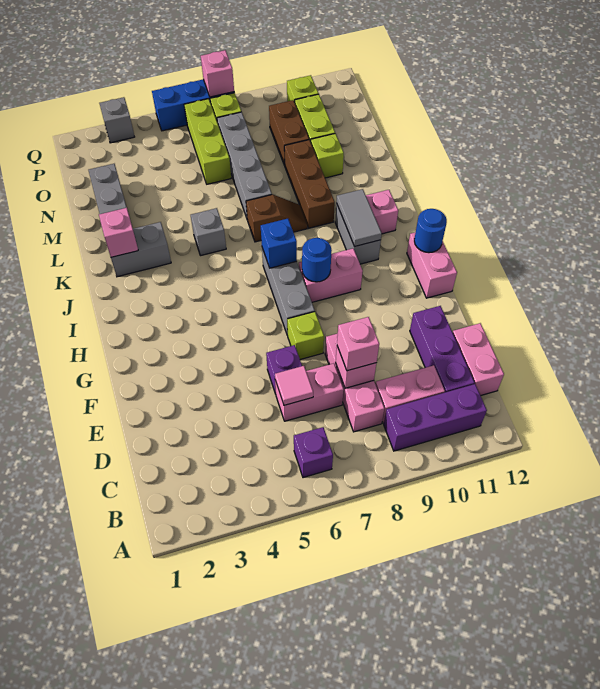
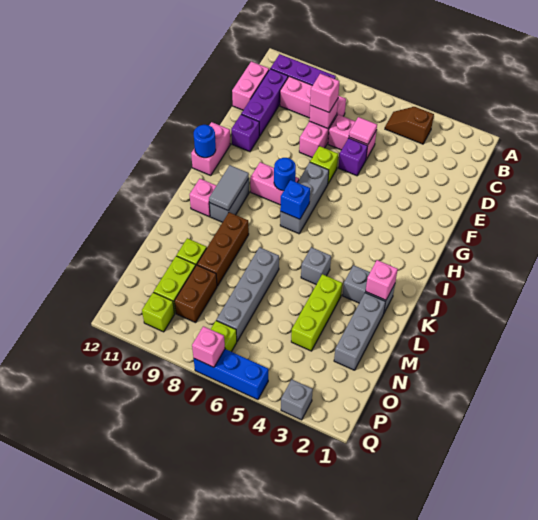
purple brick B6 level 1 -> purple brick F11 level 1
brown slope K7:K8 level 1 top 7 -> brown slope B4:B5 level 1 top 4
lime brick N6:P6 level 1 -> lime brick L4:N4 level 1

